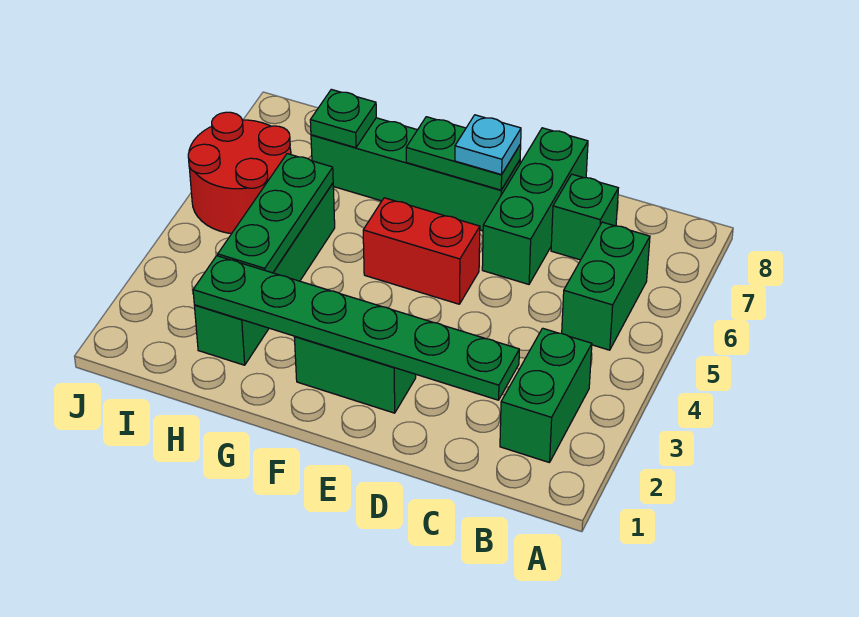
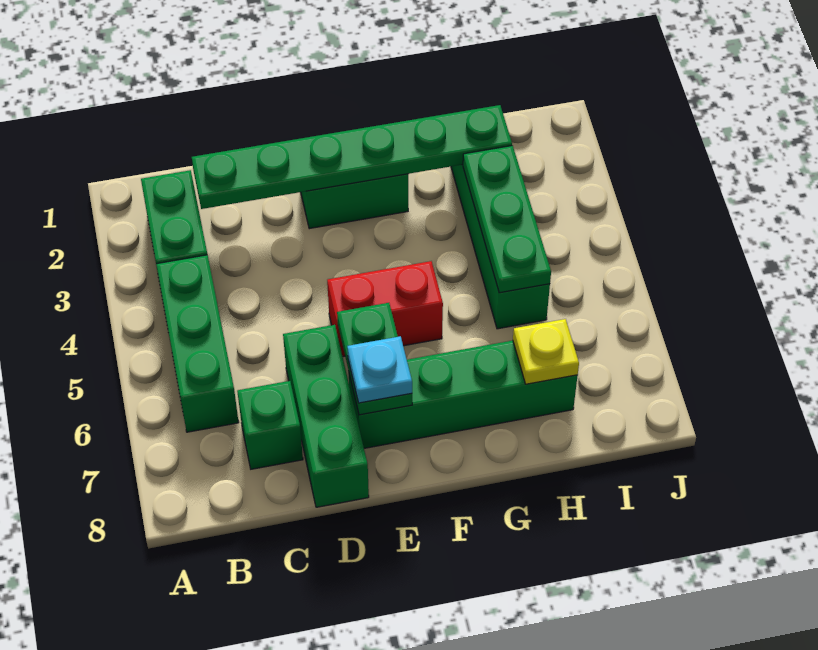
green brick B5:B6 level 1 -> green brick B4:B6 level 1
green plate E7:F7 level 2 -> green plate E6:E7 level 2
green plate H7 level 2 -> yellow plate H7 level 2
red round brick I5:J6 level 1 -> none

